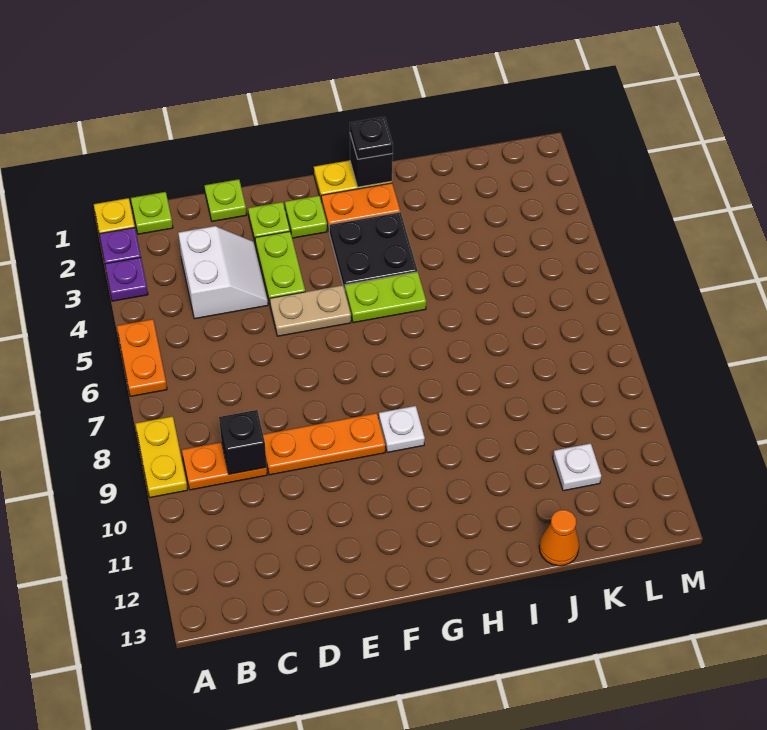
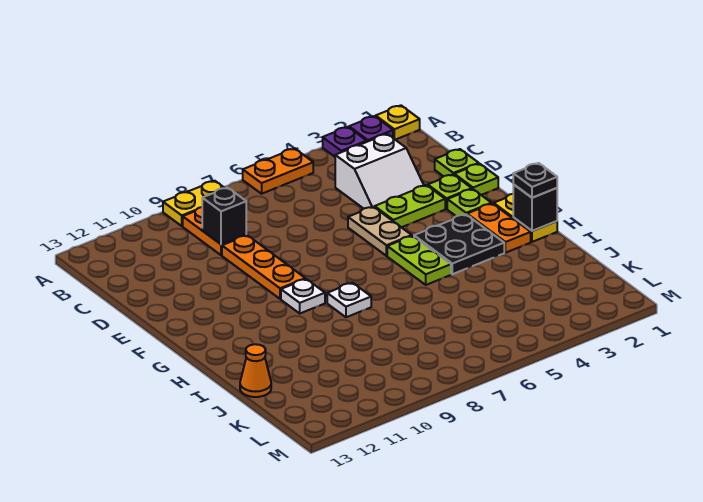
lime plate B1 level 1 -> lime plate E1 level 1
white plate K11 level 1 -> white plate H8 level 1

